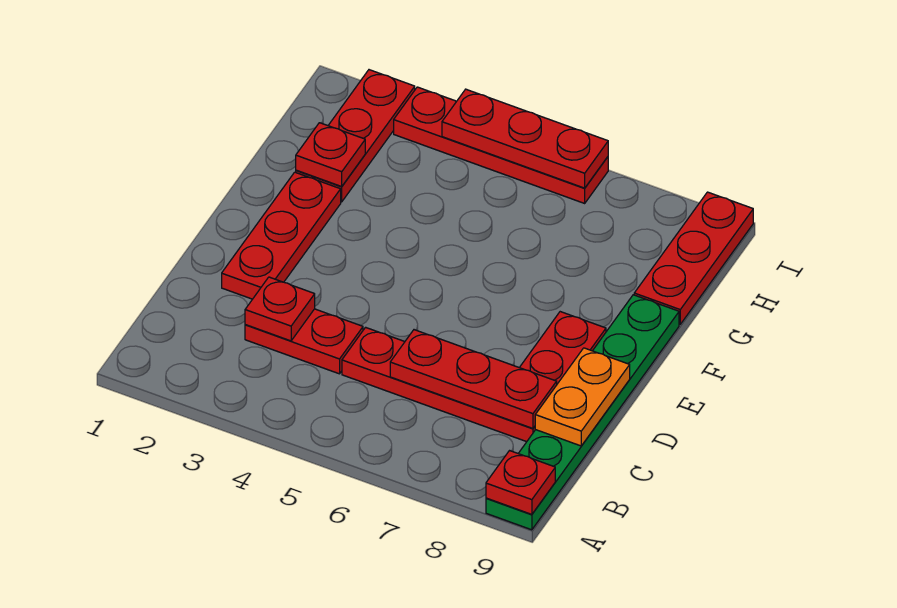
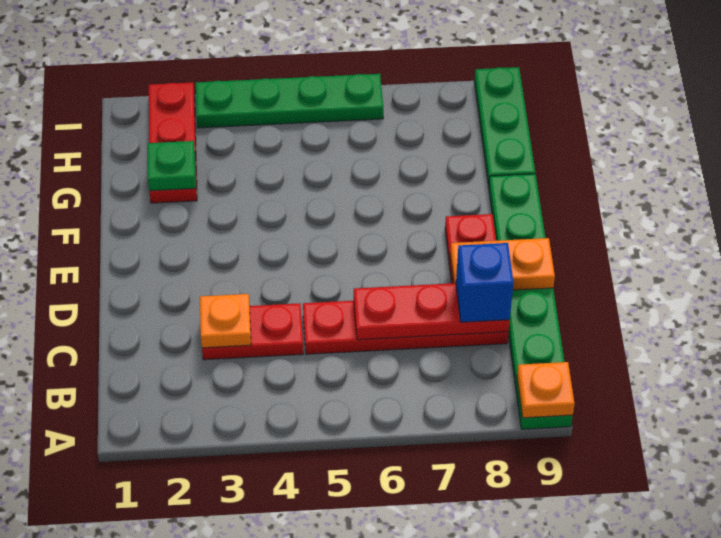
red plate A9 level 2 -> orange plate A9 level 2
red plate C3 level 2 -> orange plate C3 level 2
none -> blue brick C8 level 3
orange plate C9:D9 level 2 -> orange plate D8:D9 level 2
red plate D2:F2 level 1 -> none
red plate G2 level 2 -> green plate G2 level 2
red plate G9:I9 level 1 -> green plate G9:I9 level 1
red plate I3:I6 level 1 -> green plate I3:I6 level 1
red plate I4:I6 level 2 -> none

